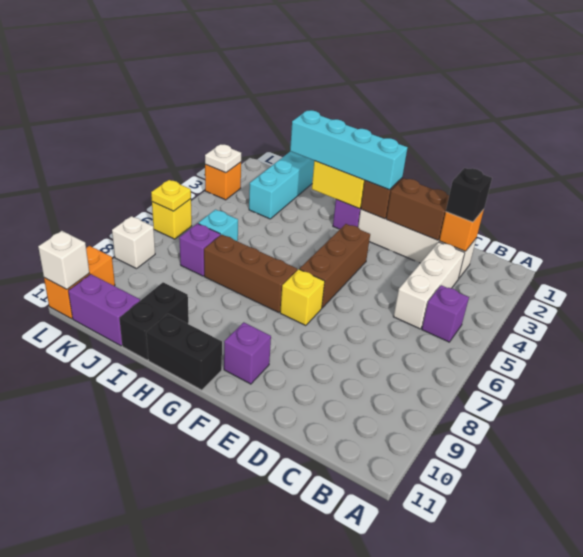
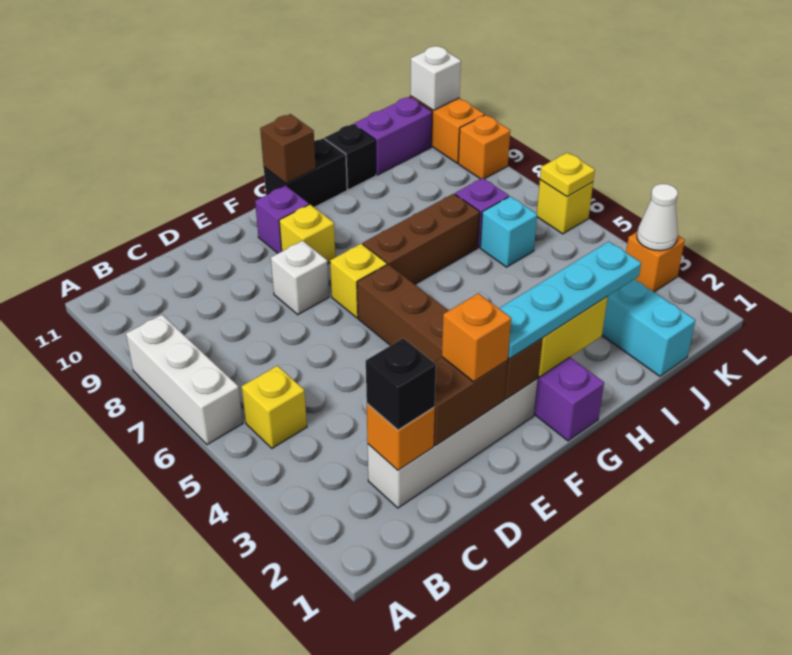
purple brick B5 level 1 -> yellow brick B5 level 1
white brick C3:C5 level 1 -> white brick A6:A8 level 1
none -> orange brick E2 level 3
cyan brick F2:I2 level 3 -> cyan plate F2:I2 level 3
none -> yellow brick F9 level 1
none -> brown brick G11 level 2
black brick I10:I11 level 1 -> black brick I11 level 1
white plate L3 level 2 -> white cone L3 level 2
white brick L8 level 1 -> white brick E8 level 1
none -> orange brick L9 level 1

